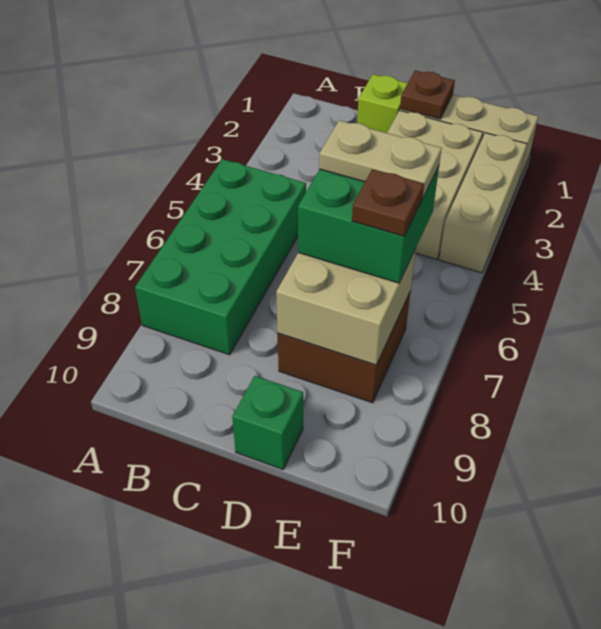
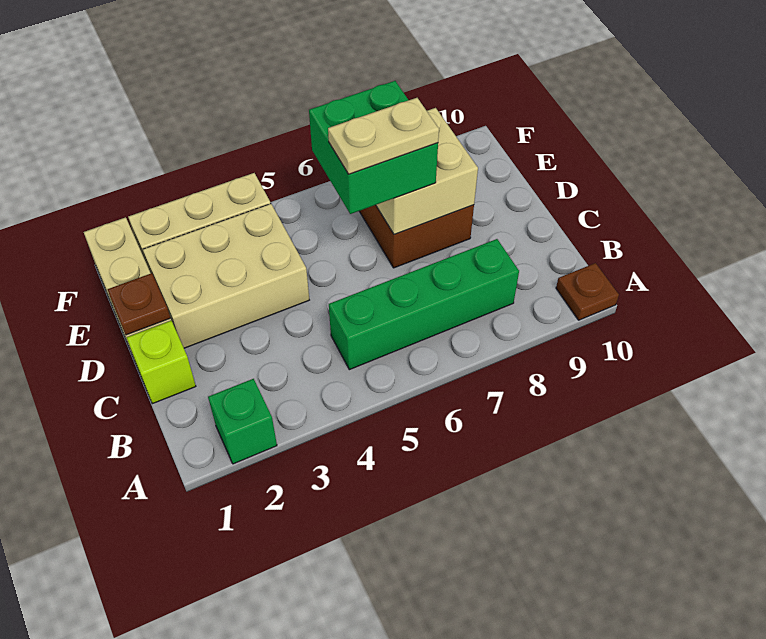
green brick A5:B8 level 1 -> green brick B5:B8 level 1
tan plate D6:E6 level 4 -> tan plate D6:D7 level 4
green brick D10 level 1 -> green brick A2 level 1
brown plate E7 level 4 -> brown plate A10 level 1

